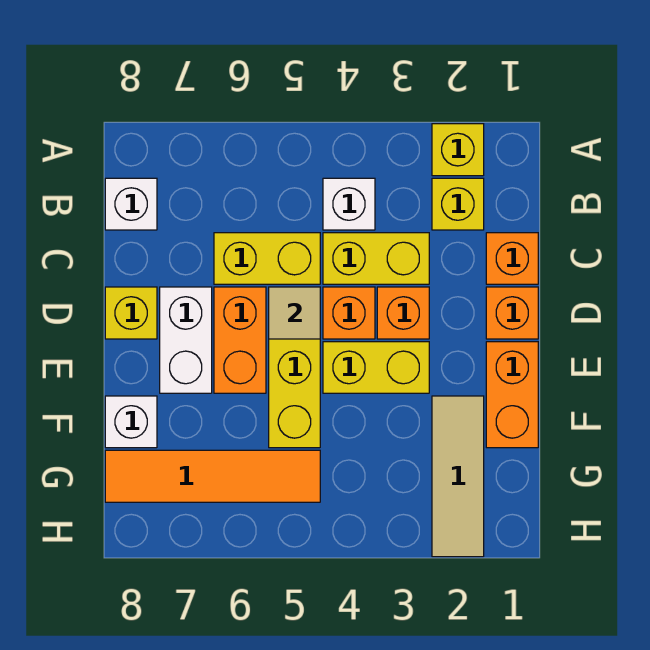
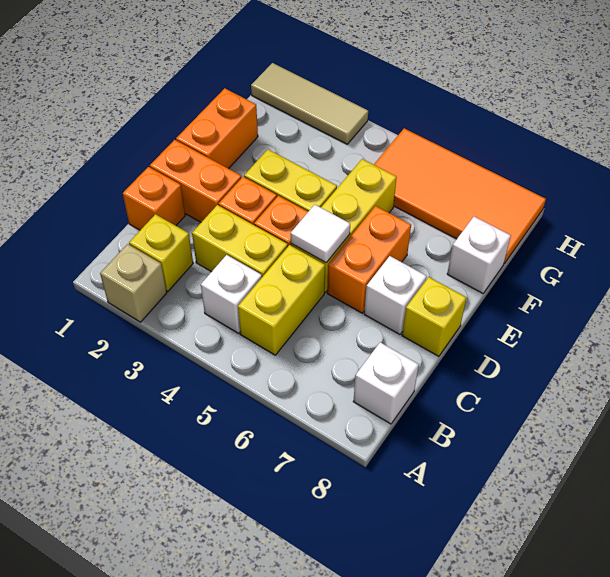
yellow brick A2 level 1 -> tan brick A2 level 1
yellow brick C5:C6 level 1 -> yellow brick B5:C5 level 1
orange brick D1 level 1 -> orange brick D1:D2 level 1
tan tile D5 level 2 -> white tile D5 level 2
white brick D7:E7 level 1 -> white brick D7 level 1
tan tile F2:H2 level 1 -> tan tile H1:H3 level 1
orange tile G5:G8 level 1 -> orange tile G5:H8 level 1

